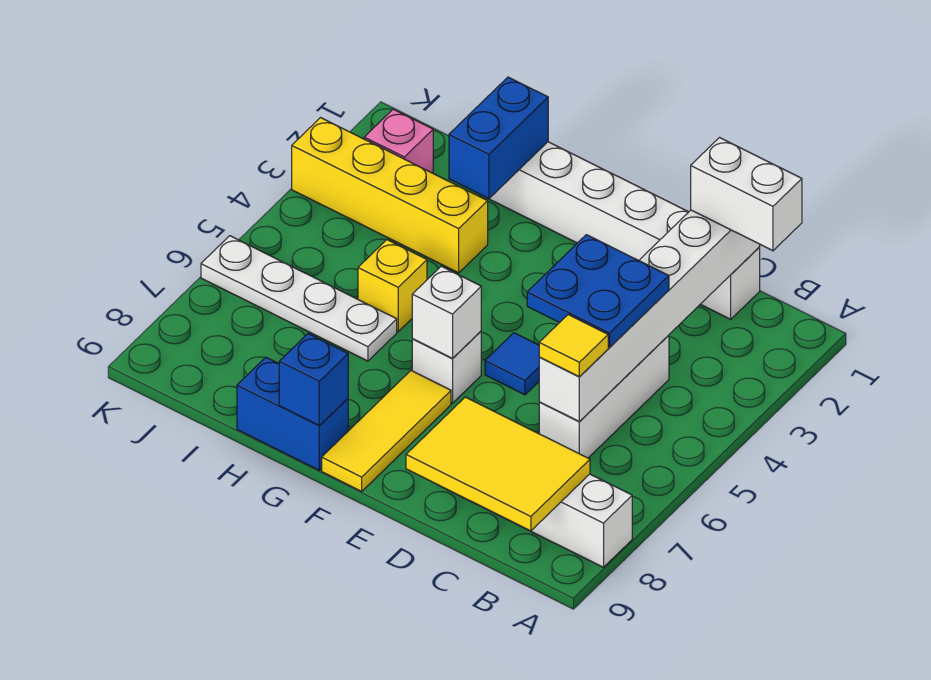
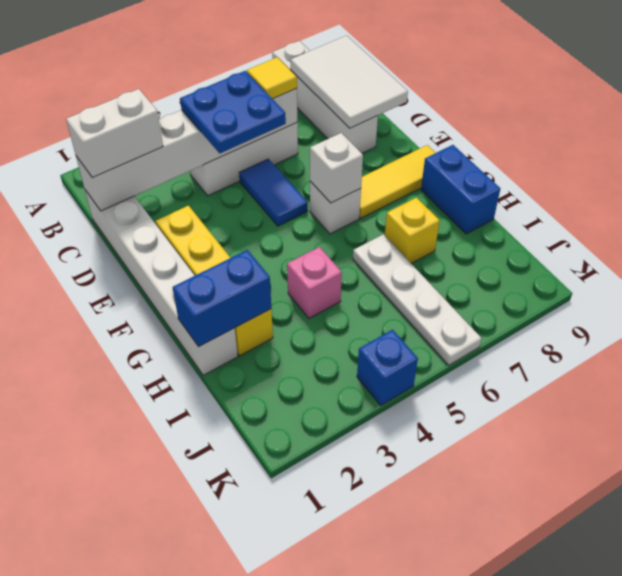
white brick B1:C1 level 3 -> white brick C1:C2 level 3
yellow tile B8:D9 level 2 -> white tile B8:D9 level 2
blue tile E5 level 1 -> blue tile D5:E5 level 1
blue brick G9 level 2 -> blue brick K4 level 1
yellow brick H3:K3 level 1 -> yellow brick E2:H2 level 1
yellow brick H5 level 1 -> yellow brick H7 level 1
pink brick J2 level 1 -> pink brick H4 level 1

